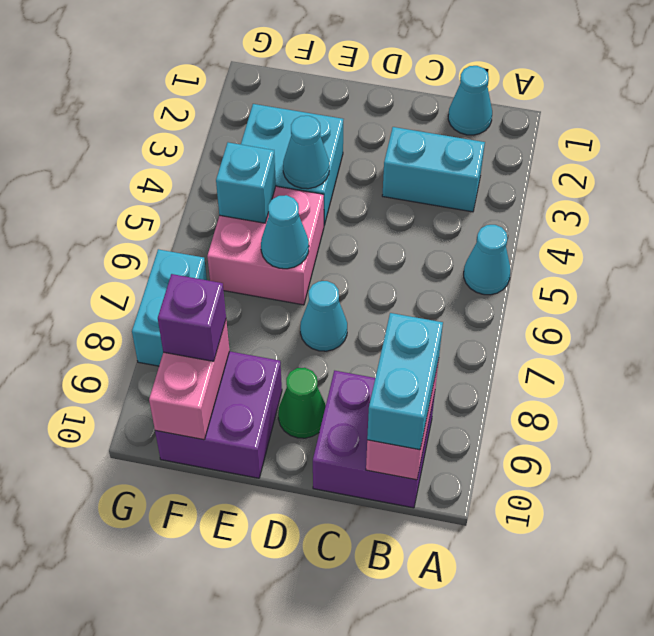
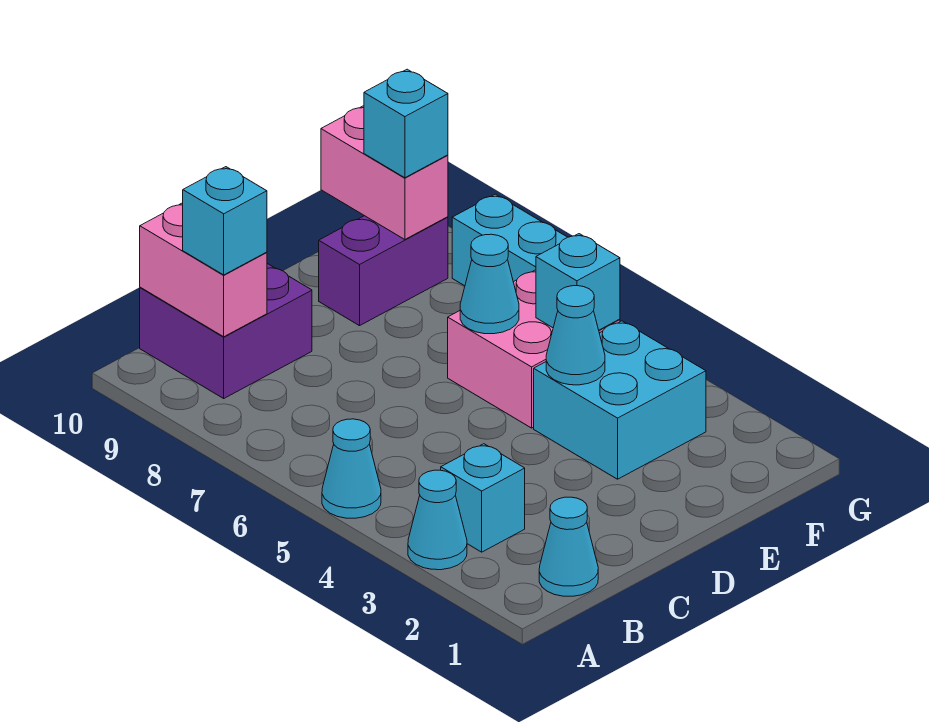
cyan brick B3:C3 level 1 -> cyan brick B3 level 1
cyan brick B9:B10 level 3 -> cyan brick B9 level 3
cyan cone D7 level 1 -> cyan cone A3 level 1
green cone D9 level 1 -> none
purple brick E9:F10 level 1 -> purple brick E9:F9 level 1
purple brick F9 level 3 -> cyan brick F9 level 3

